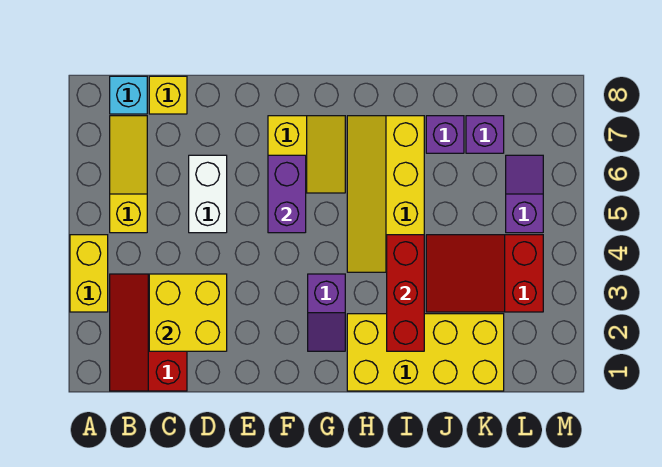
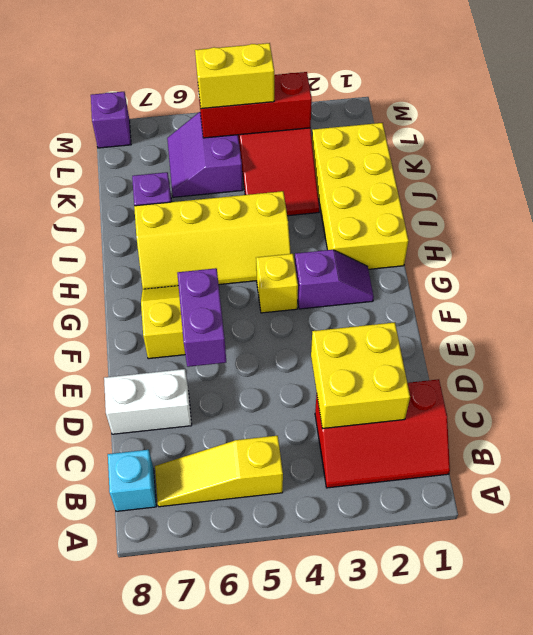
yellow brick A3:A4 level 1 -> yellow brick L4:L5 level 3
yellow brick C8 level 1 -> yellow brick G4 level 1
white brick D5:D6 level 1 -> white brick D7:D8 level 1
purple brick F5:F6 level 2 -> purple brick E6:F6 level 2
red brick I2:I4 level 2 -> red brick L3:L5 level 2
purple brick K7 level 1 -> purple brick M8 level 1
purple slope L5:L6 level 1 top 5 -> purple slope K5:L6 level 1 top 5

